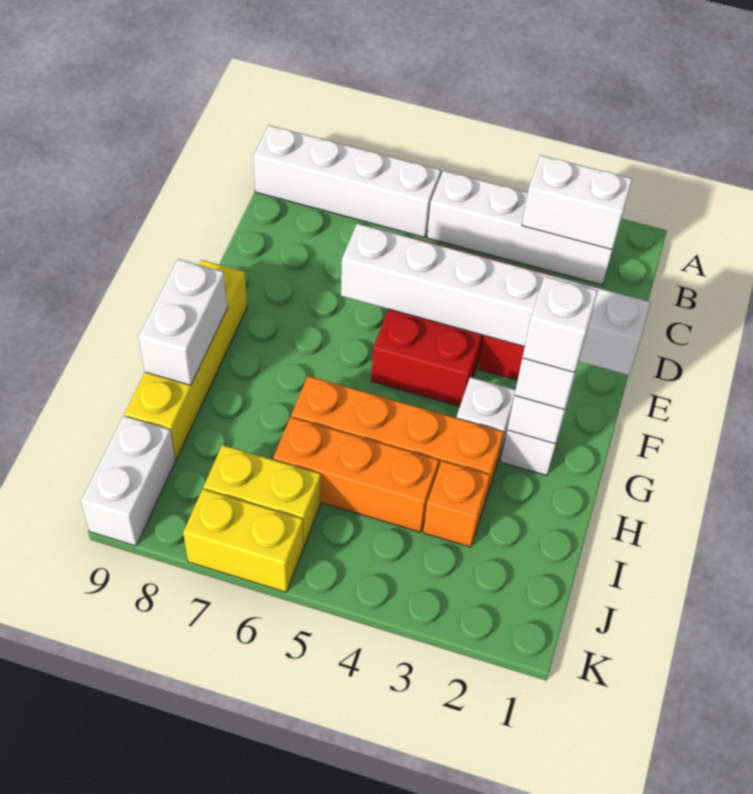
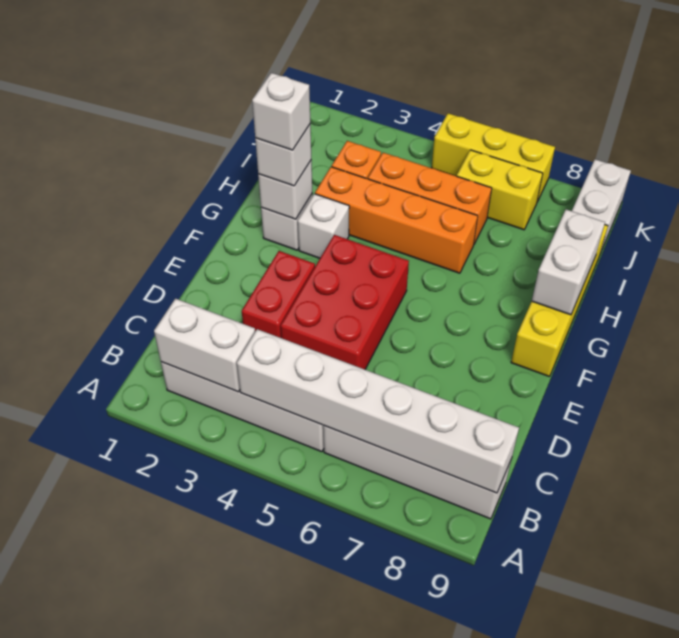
white brick E1:E6 level 2 -> white brick B4:B9 level 2
yellow brick K6:K7 level 1 -> yellow brick K5:K7 level 1

